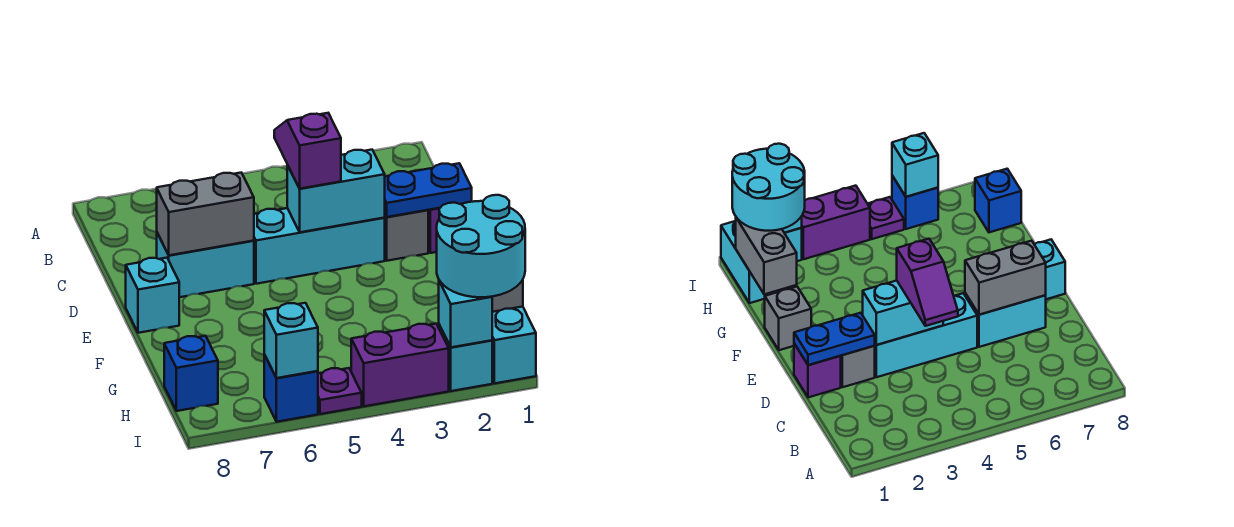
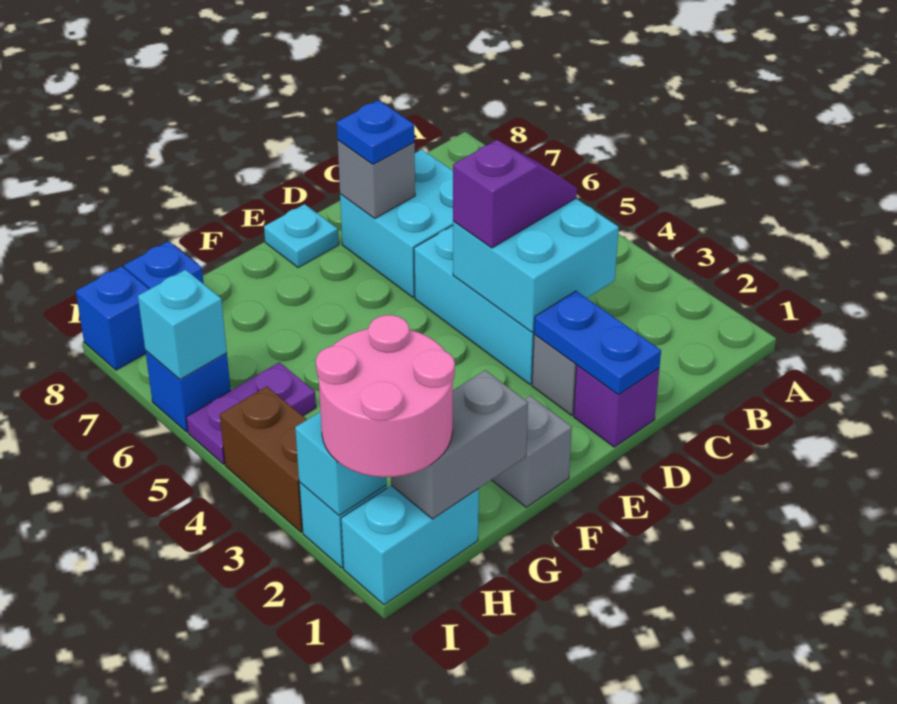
cyan brick D3:D4 level 2 -> cyan brick C3:D4 level 2
cyan brick D6:D7 level 1 -> cyan brick C6:D7 level 1
grey brick D6:D7 level 2 -> grey brick D7 level 2
none -> blue plate D7 level 3
cyan brick E8 level 1 -> cyan plate E8 level 1
cyan round brick H1:I2 level 3 -> pink round brick H1:I2 level 3
purple brick I3:I4 level 1 -> brown brick I3:I4 level 1
purple plate I5 level 1 -> purple plate H5:I5 level 1
none -> blue brick I8 level 1

